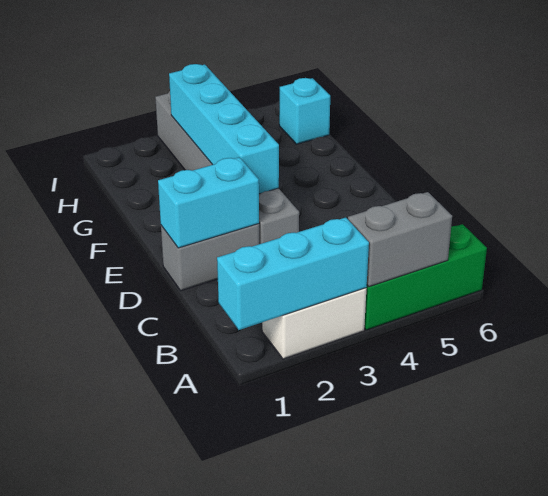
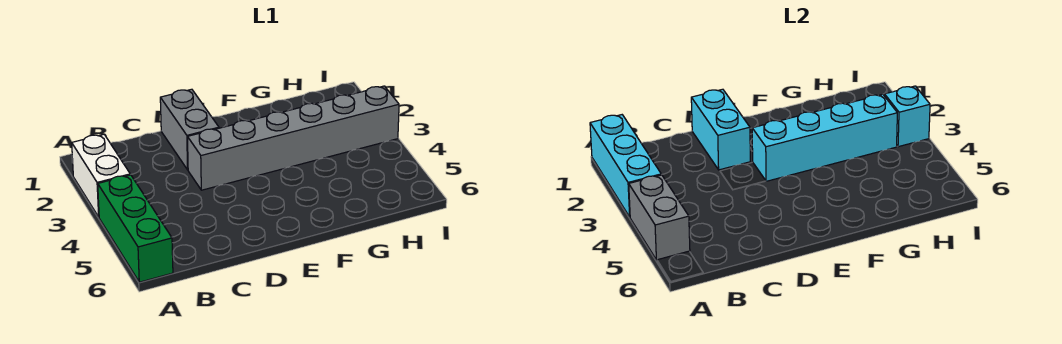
cyan brick H6 level 1 -> cyan brick I3 level 2

